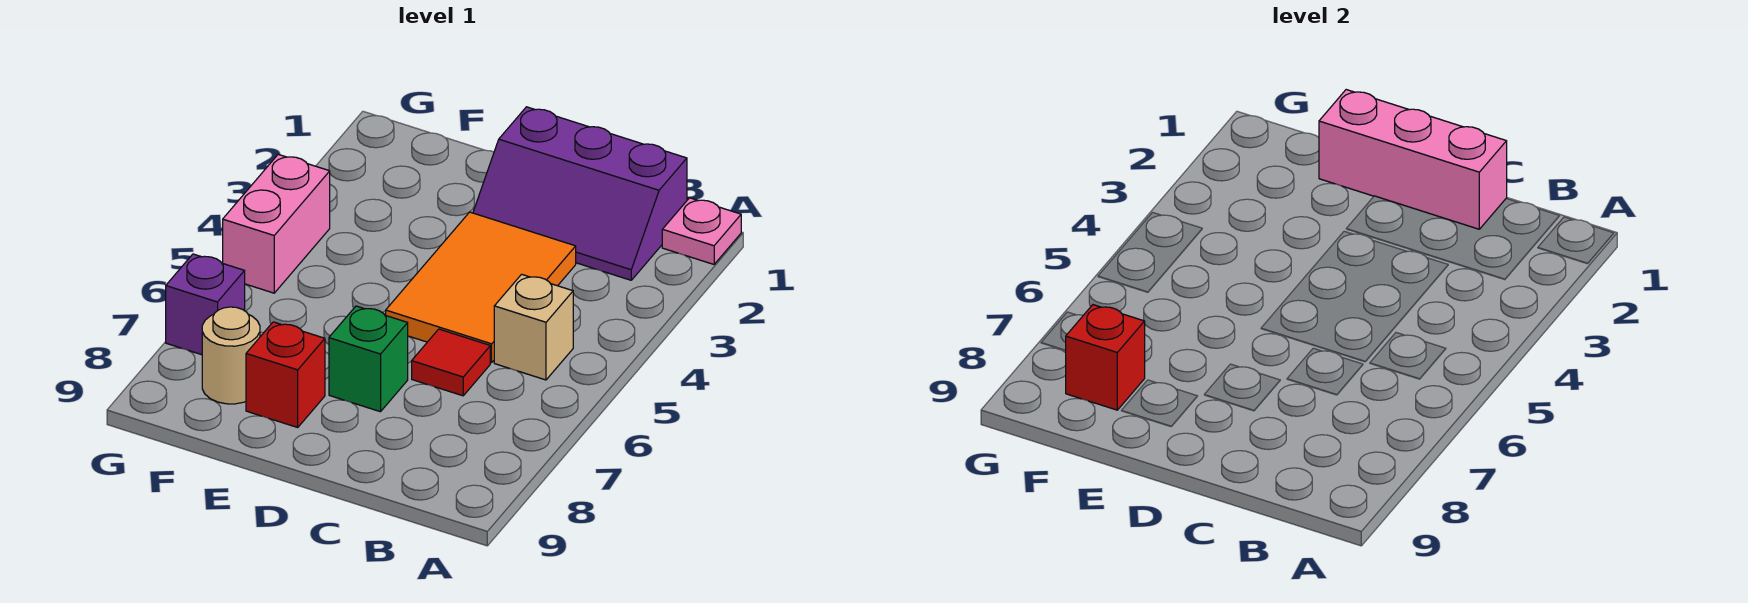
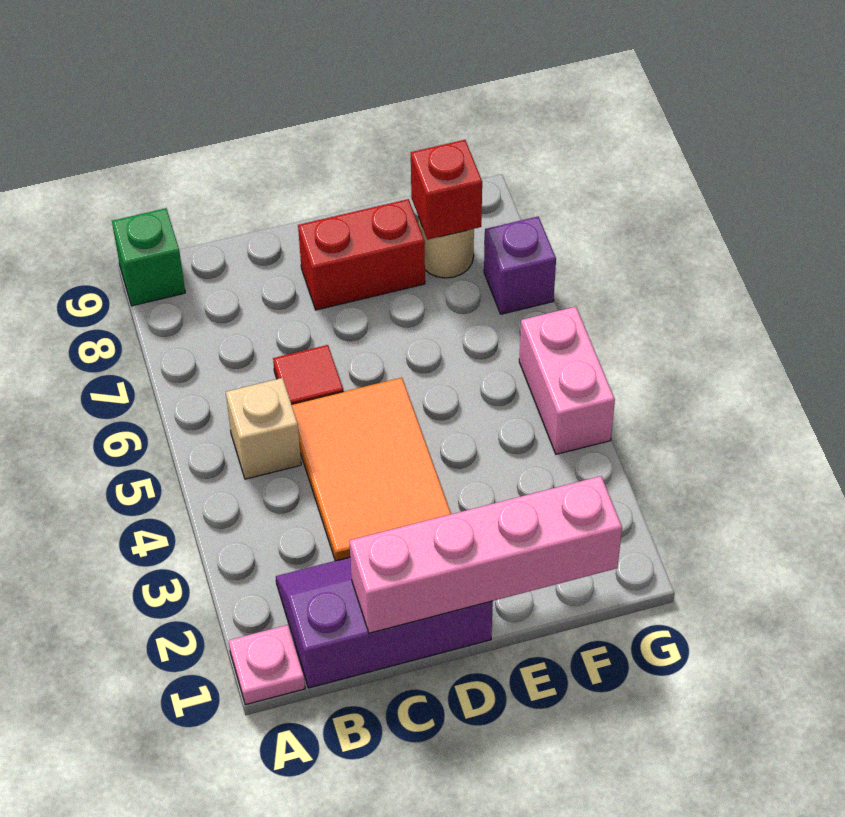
pink brick C1:E1 level 2 -> pink brick C1:F1 level 2
green brick D7 level 1 -> green brick A9 level 1
red brick E8 level 1 -> red brick D8:E8 level 1

